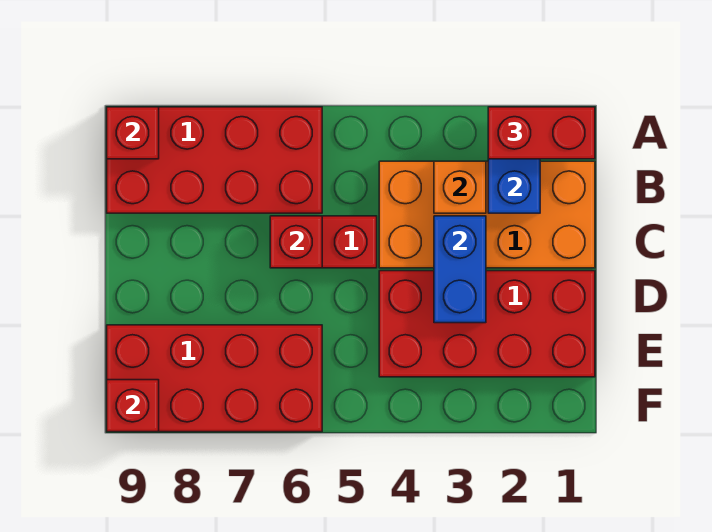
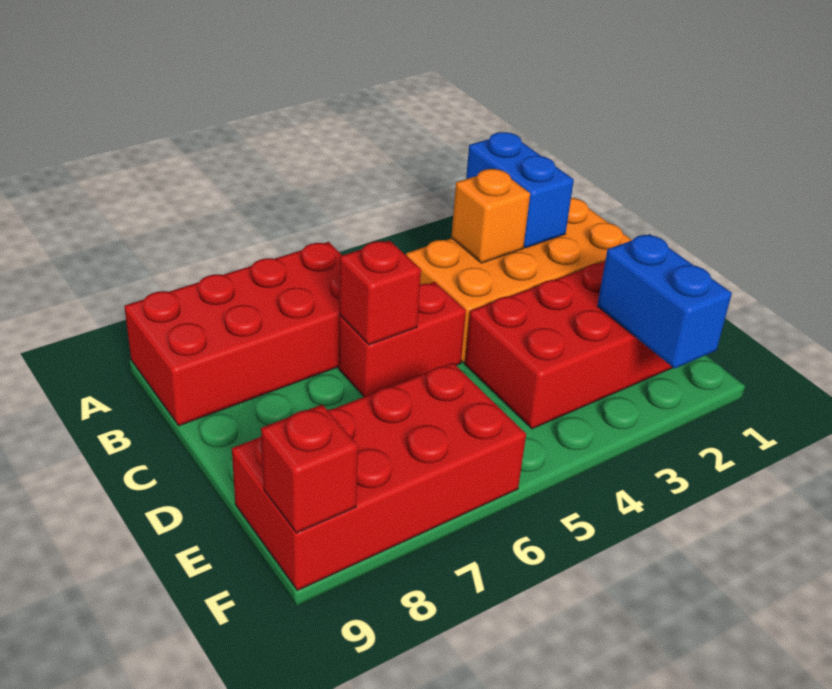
red brick A1:A2 level 3 -> none
red brick A9 level 2 -> none
blue brick C3:D3 level 2 -> blue brick E2:F2 level 2

